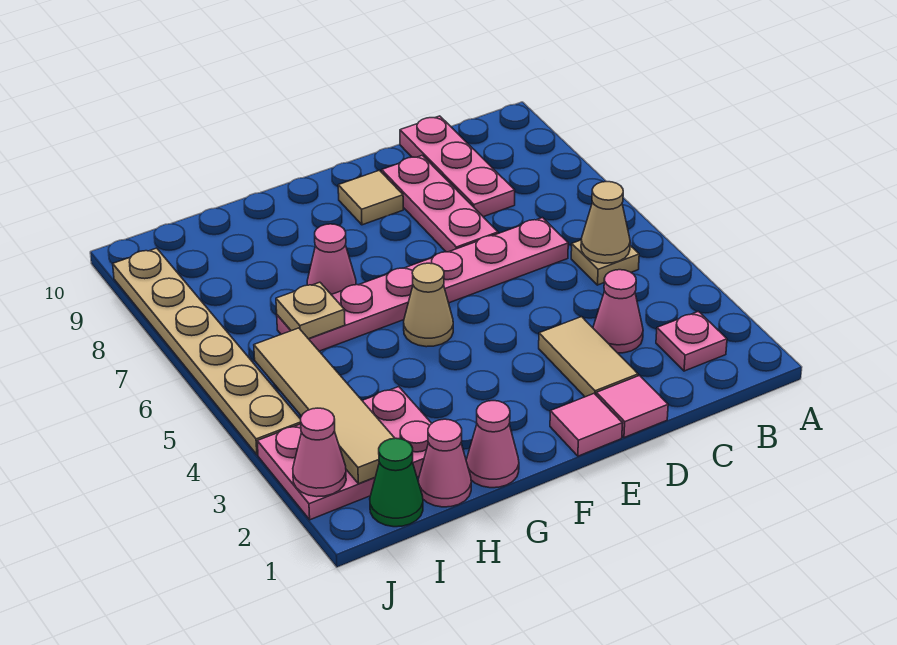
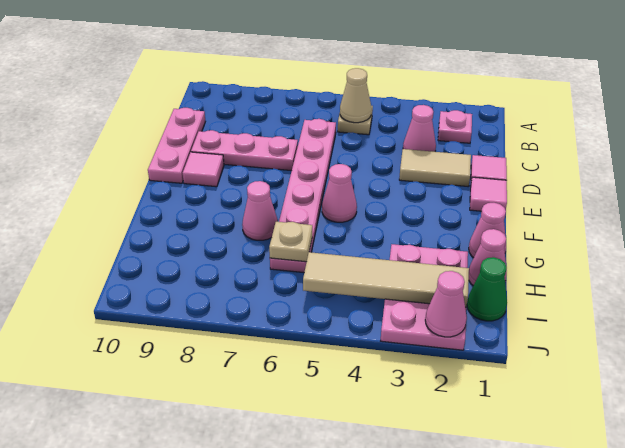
pink plate C8:C10 level 1 -> pink plate C10:E10 level 1
tan tile E9 level 1 -> pink tile E9 level 1
tan cone F5 level 1 -> pink cone F5 level 1
tan plate J4:J9 level 1 -> none

